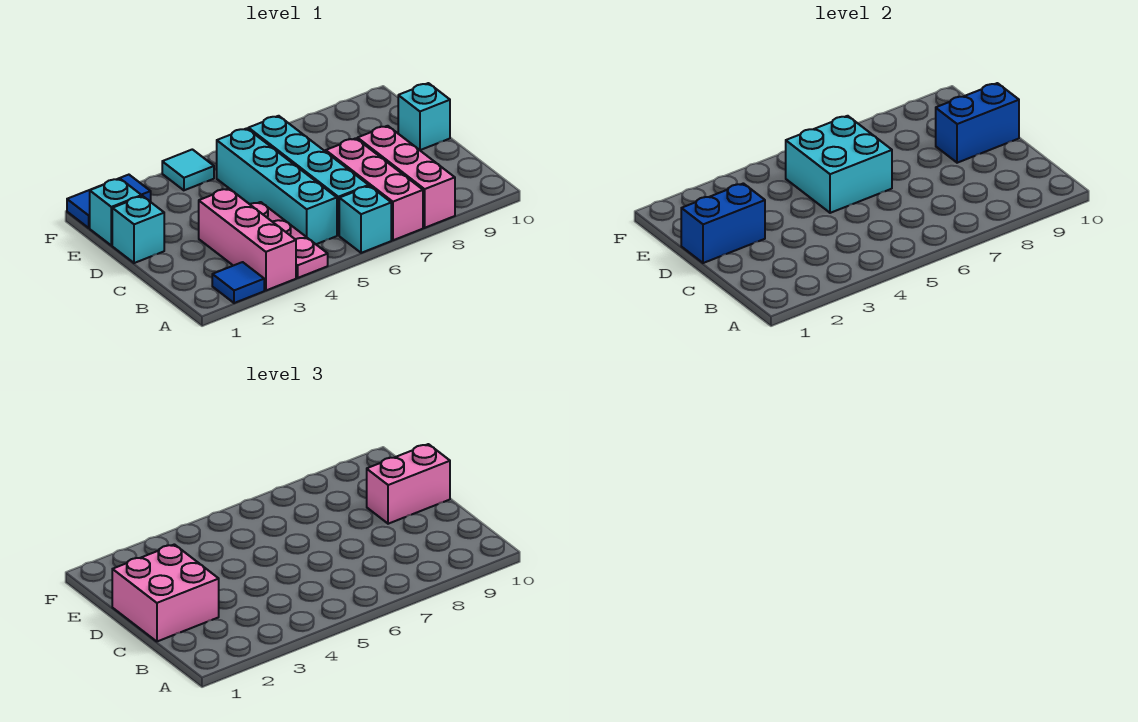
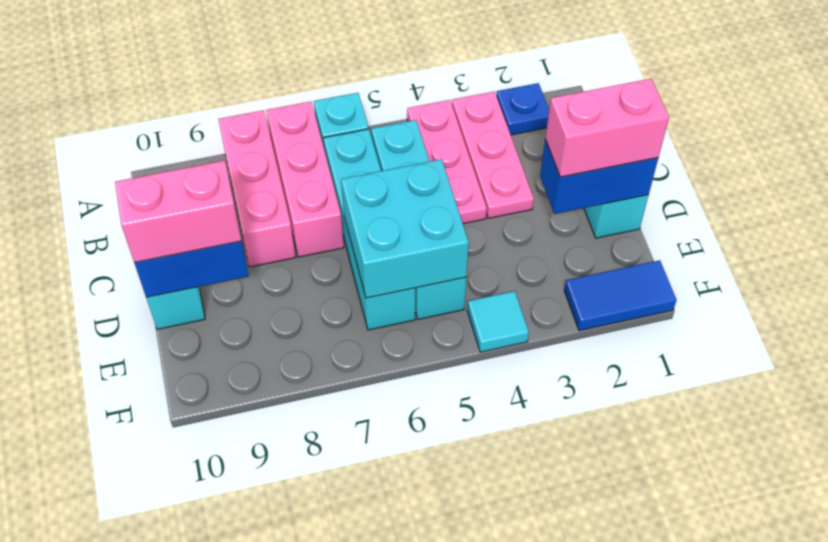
blue tile A2 level 1 -> blue plate A2 level 1
pink brick A3:C3 level 1 -> pink plate A3:C3 level 1
pink brick C1:D2 level 3 -> pink brick D1:D2 level 3
cyan brick E1 level 1 -> none

